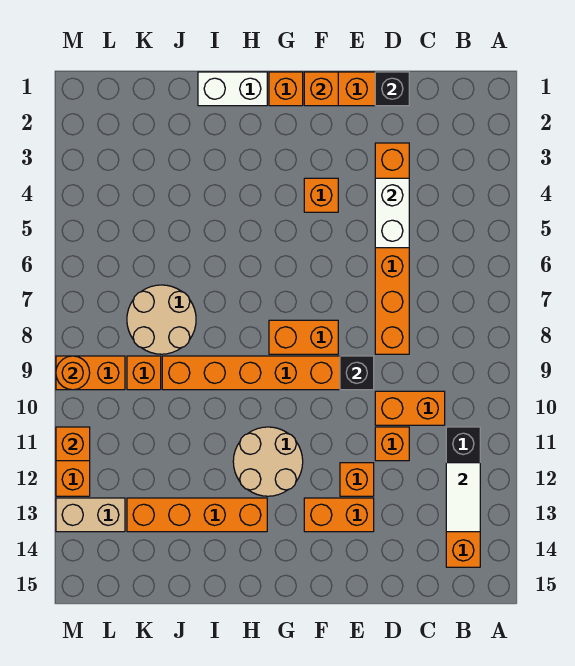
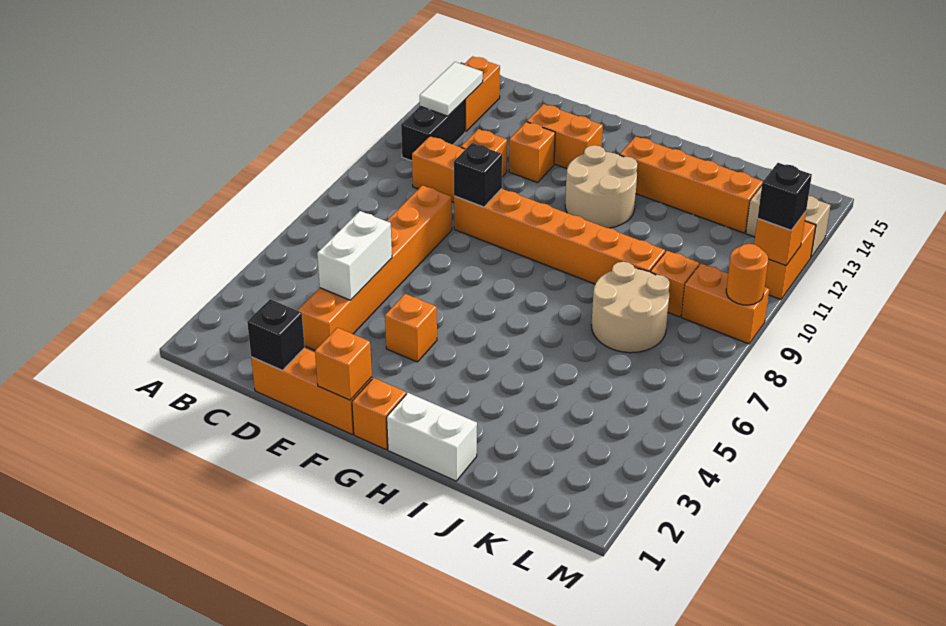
orange brick F8:G8 level 1 -> none
none -> black brick M11 level 3

